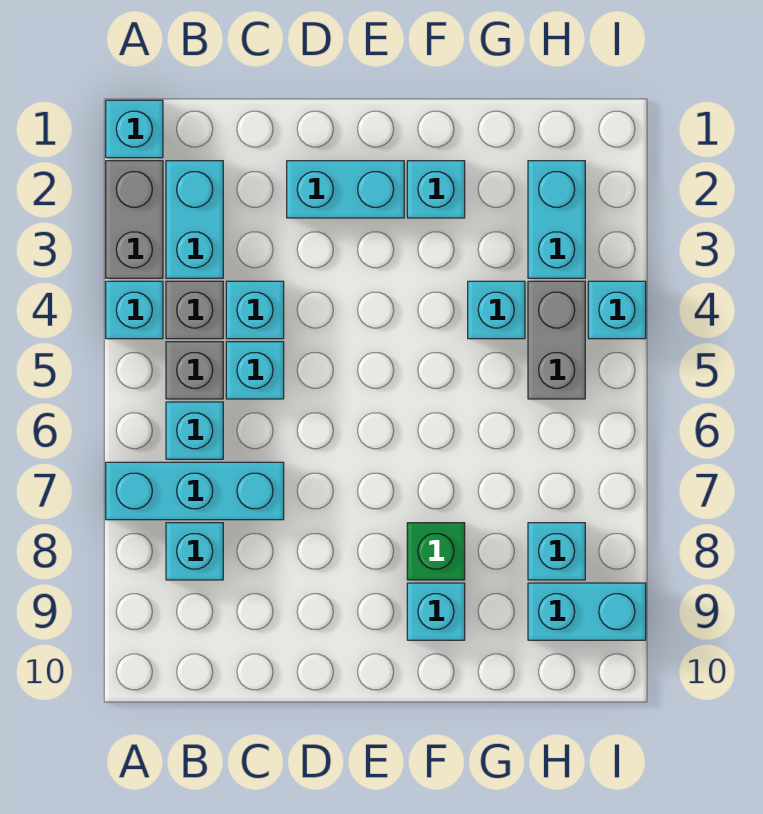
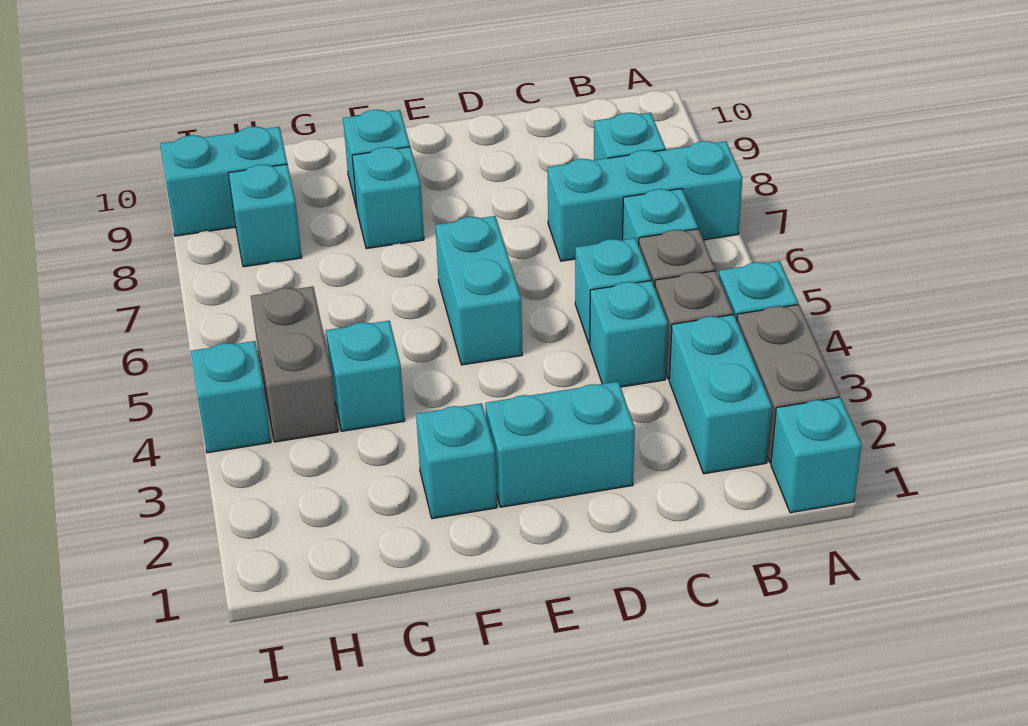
green brick F8 level 1 -> cyan brick F8 level 1
cyan brick H2:H3 level 1 -> cyan brick E5:E6 level 1

